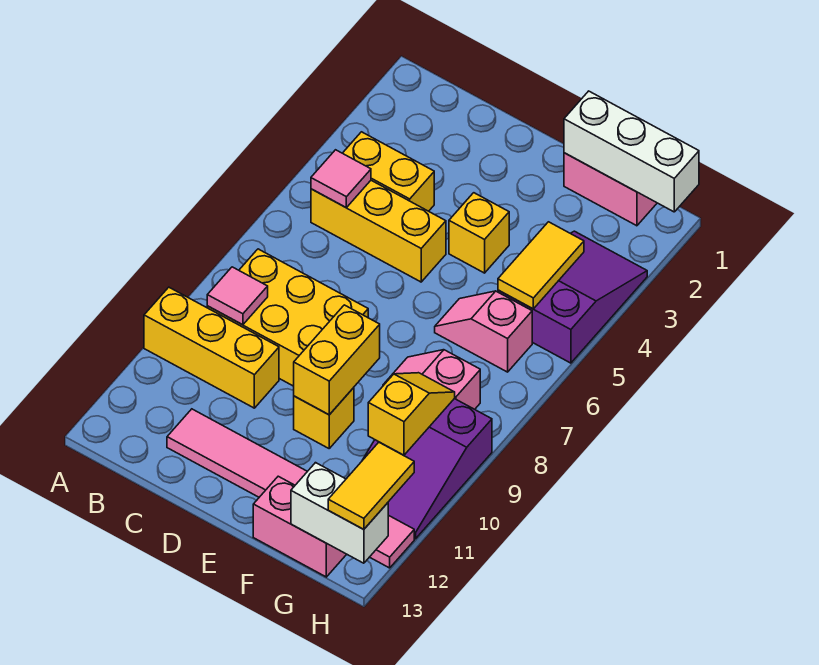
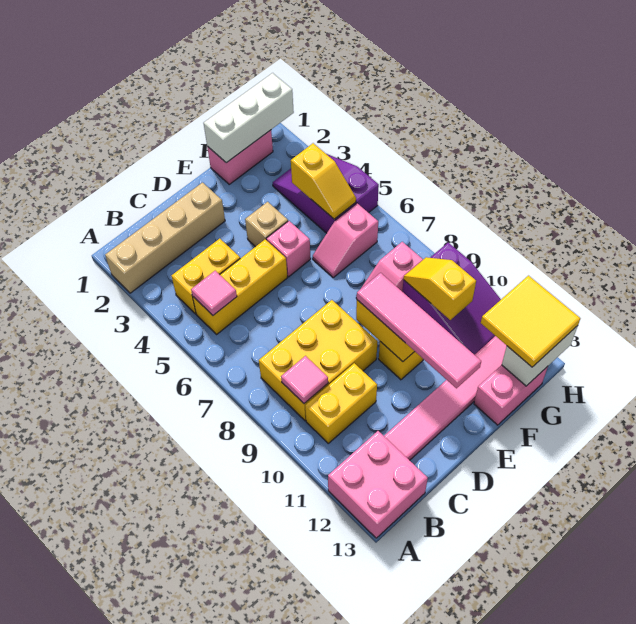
none -> tan brick A2:D2 level 1
yellow brick A10:C10 level 1 -> yellow brick B10:C10 level 1
none -> pink brick A12:B13 level 1
yellow brick E4 level 1 -> tan brick E4 level 1
none -> pink brick E5 level 1
none -> pink tile E9:E12 level 3
yellow tile G4:G5 level 2 -> yellow slope G4:G5 level 2 top 4
yellow tile H12:H13 level 3 -> yellow tile G12:H13 level 3

